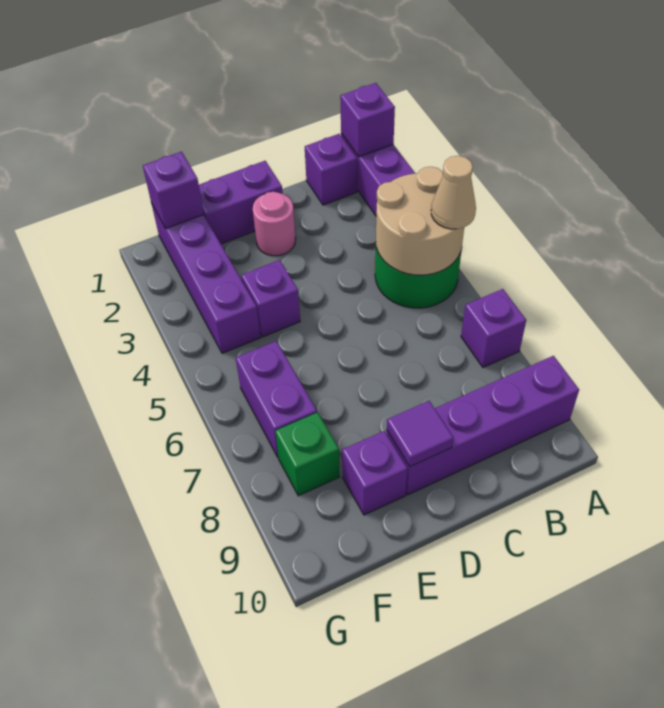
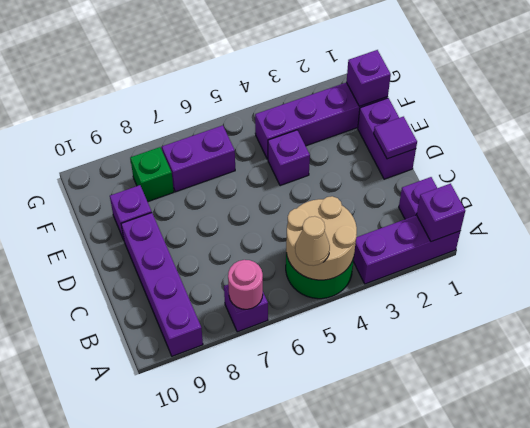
pink round brick D2 level 1 -> pink round brick A7 level 2
purple tile D9 level 2 -> purple tile D1 level 2

